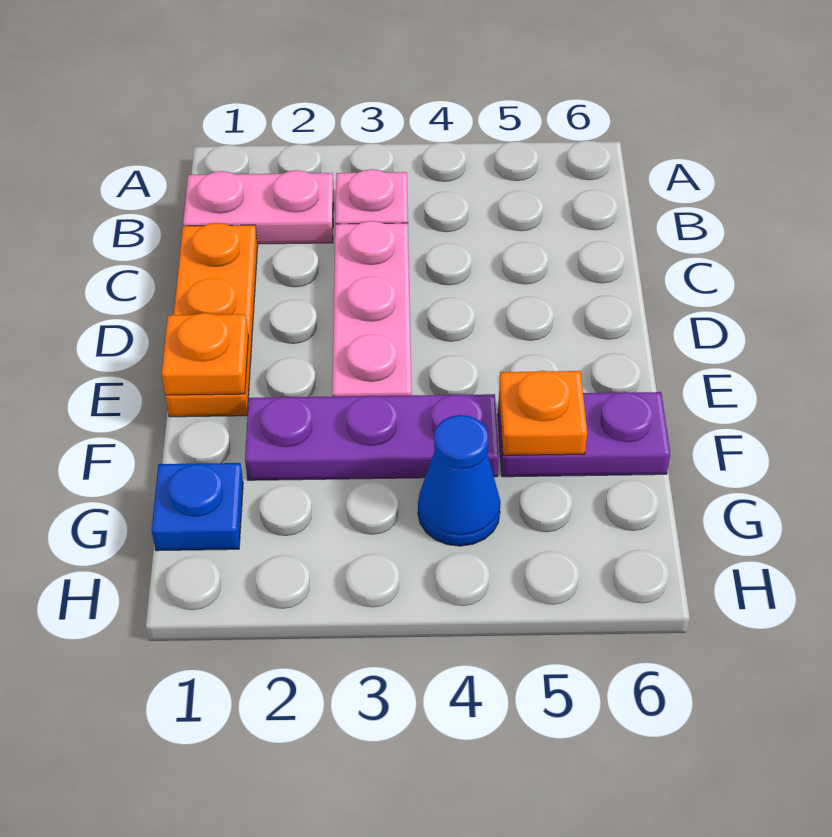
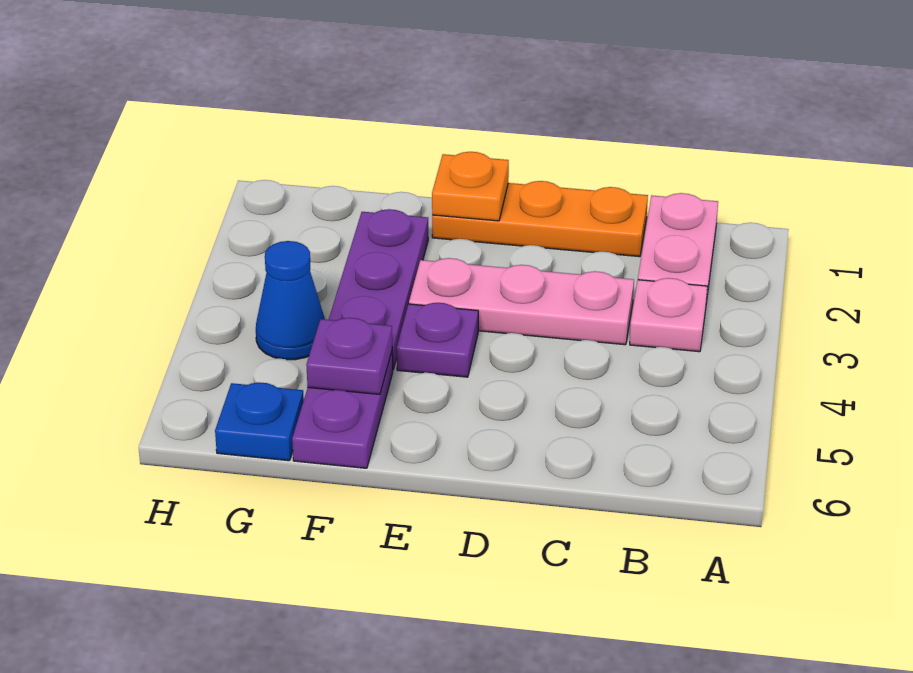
none -> purple plate E4 level 1
orange plate F5 level 2 -> purple plate F5 level 2
blue plate G1 level 1 -> blue plate G6 level 1

